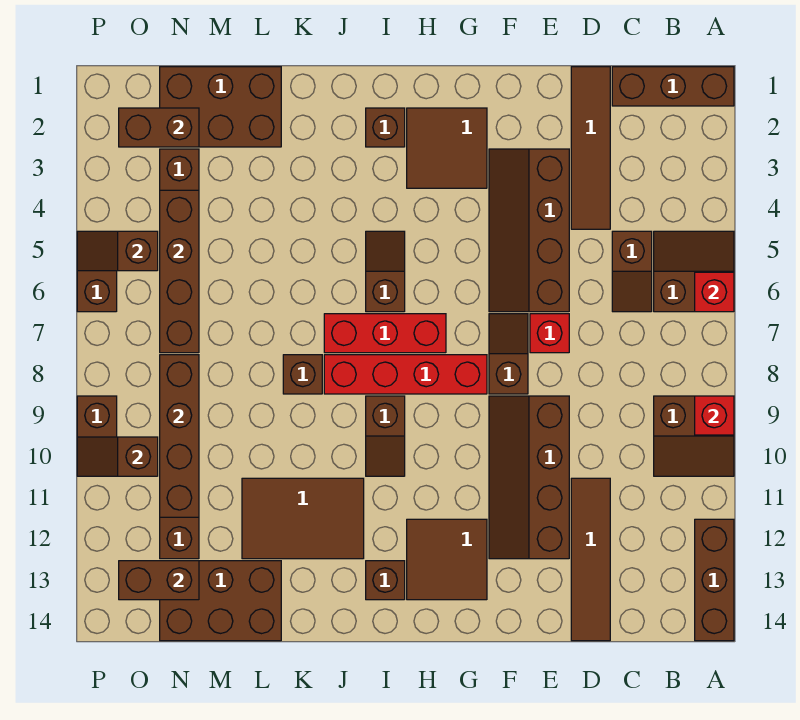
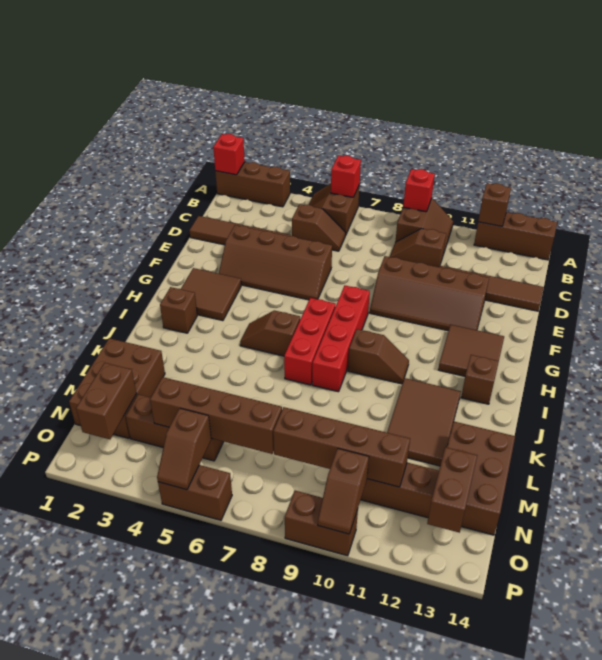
brown brick A1:C1 level 1 -> brown brick A1:A3 level 1
red brick E7 level 1 -> red brick A1 level 2
brown slope F7:F8 level 1 top 8 -> brown slope C9:C10 level 1 top 10
brown brick K8 level 1 -> brown brick A12 level 2

